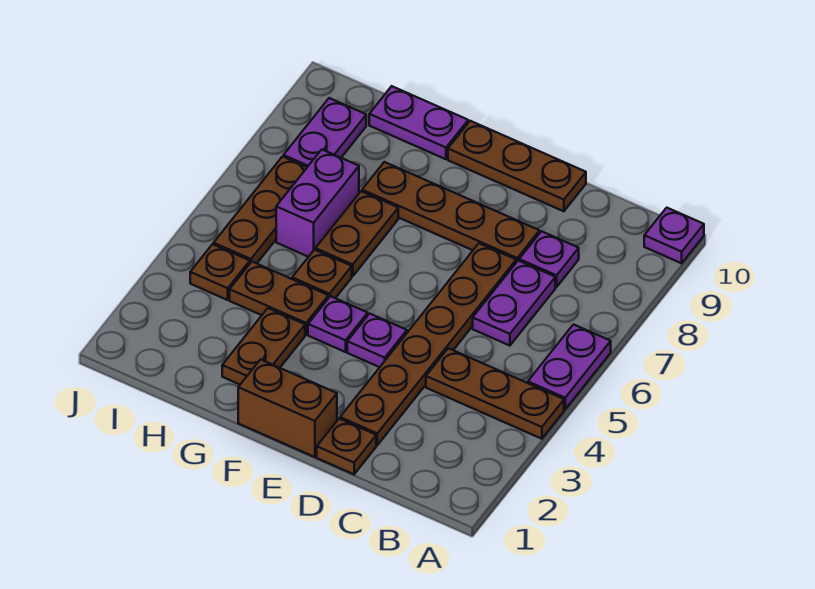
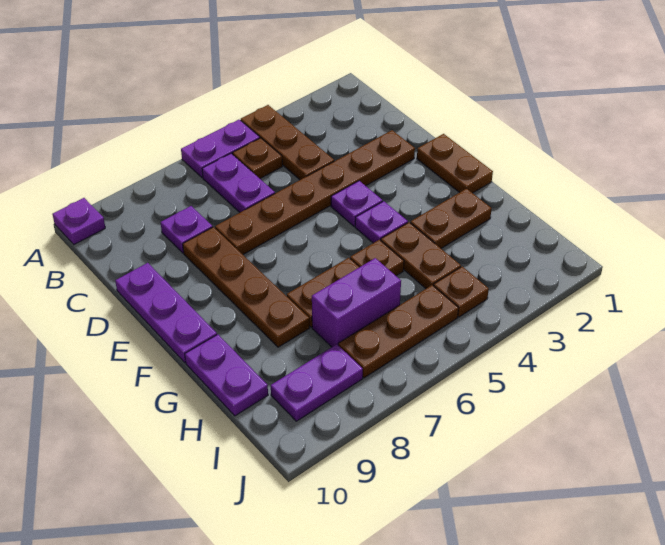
purple plate C6:C7 level 1 -> purple plate B6:C6 level 1
brown plate D1 level 1 -> brown plate B5 level 1
brown plate D10:F10 level 1 -> purple plate D10:F10 level 1
brown brick E1:F1 level 1 -> brown plate E1:F1 level 1

